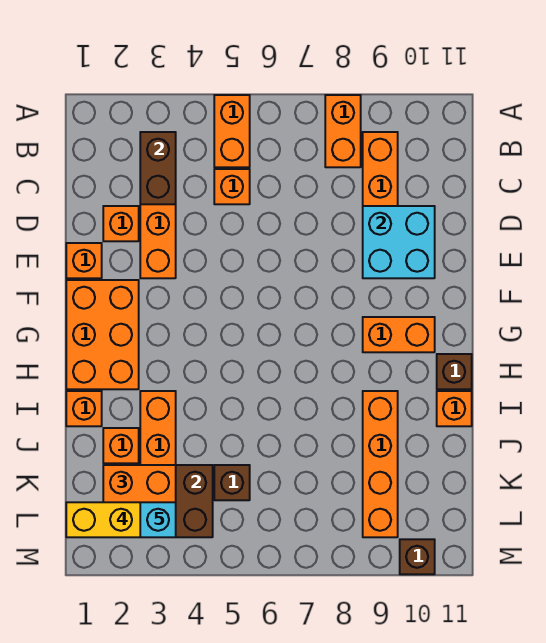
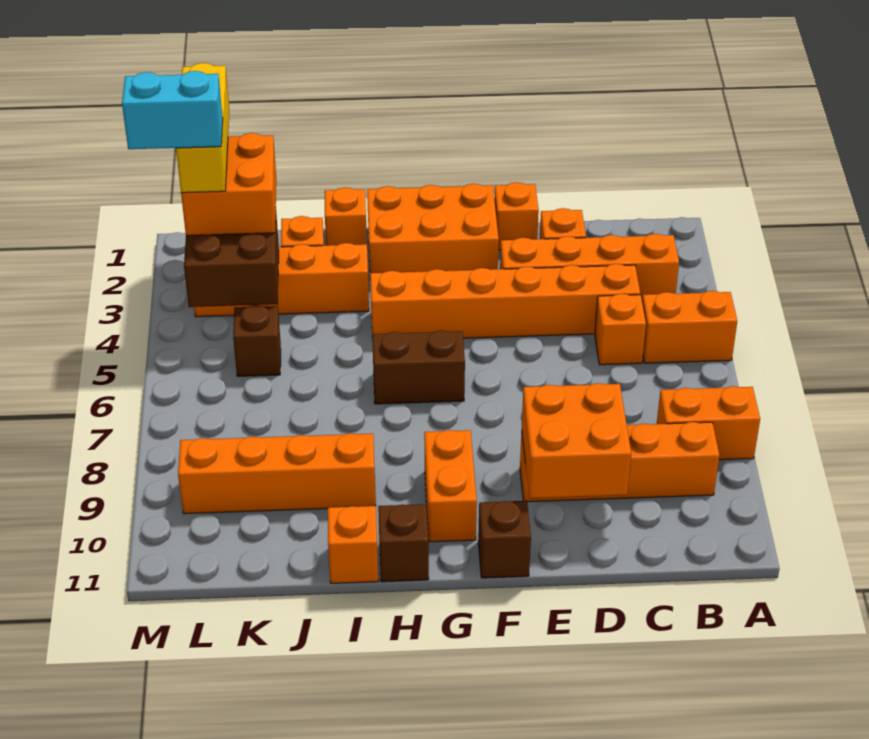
brown brick B3:C3 level 2 -> brown brick G6:H6 level 1
none -> orange brick C4:H4 level 1
cyan brick D9:E10 level 2 -> orange brick D9:E10 level 2
cyan brick L3 level 5 -> cyan brick L3:M3 level 5
brown brick M10 level 1 -> brown brick F11 level 1

